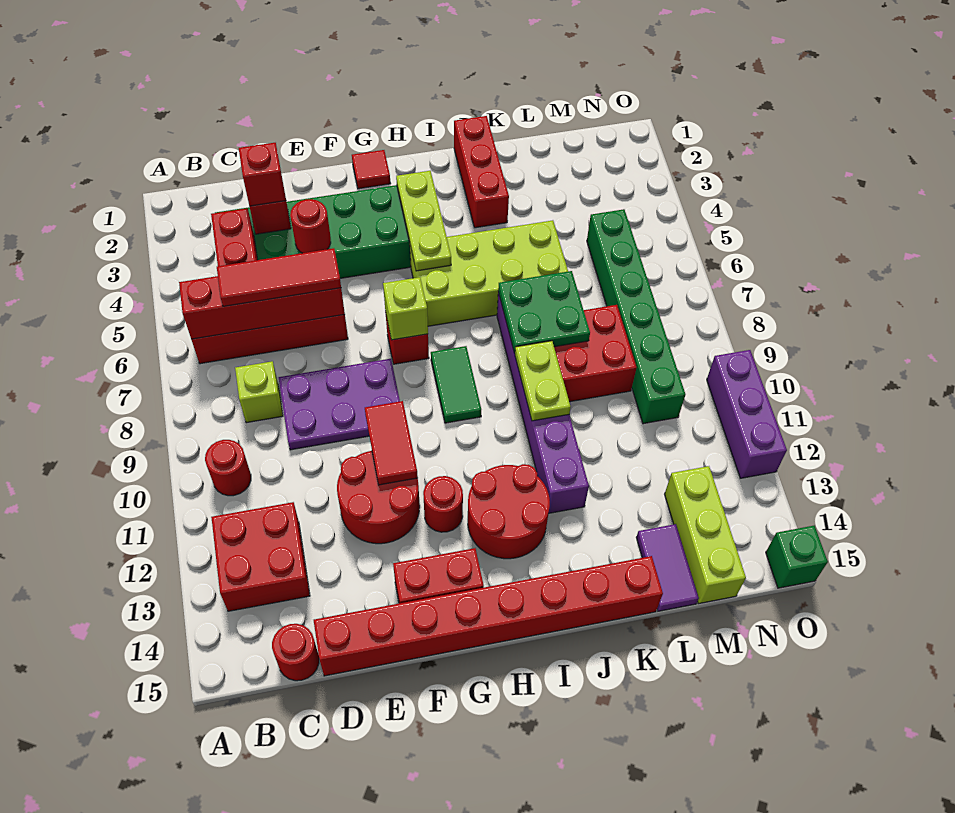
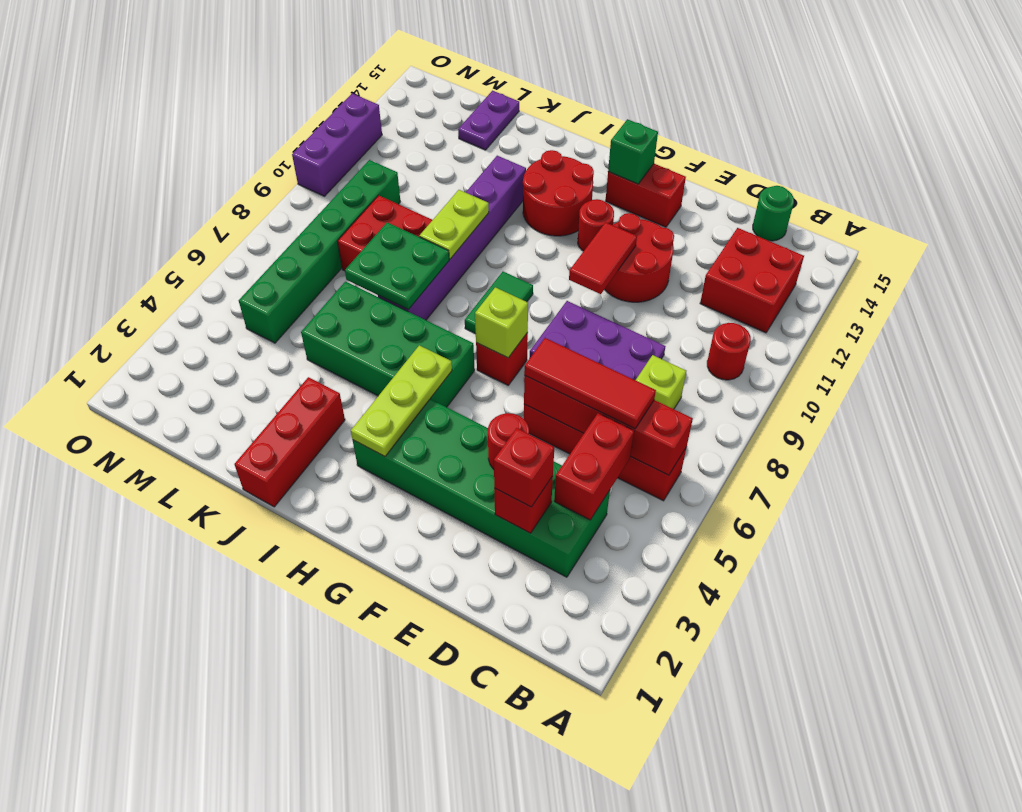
red round brick C15 level 1 -> green round brick C15 level 1
red brick D15:K15 level 1 -> none
red tile G1 level 1 -> none
lime brick H5:K6 level 1 -> green brick H5:K6 level 1
purple tile L14:L15 level 1 -> purple plate L14:L15 level 1
lime brick M13:M15 level 1 -> none
green brick O15 level 1 -> green brick G14 level 2

